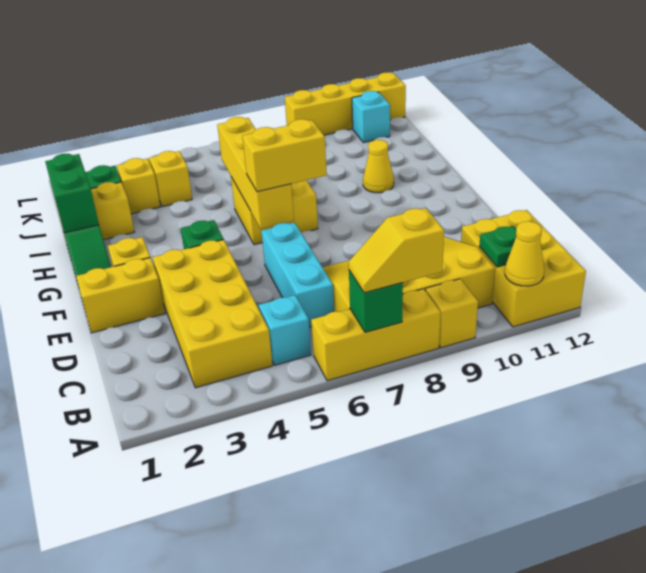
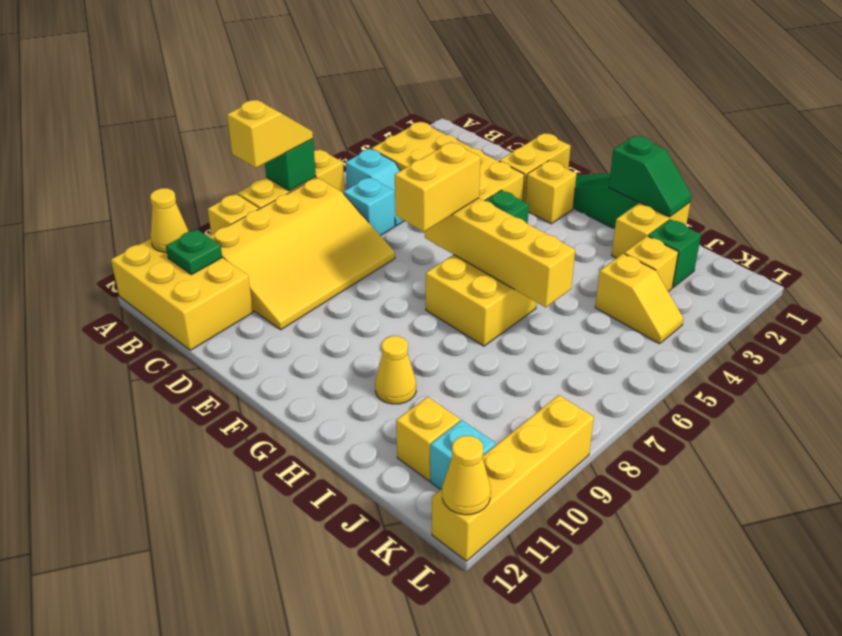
cyan brick C6:E6 level 1 -> cyan brick C6 level 1
green brick H1:I1 level 2 -> green slope H1:I1 level 2 top H
none -> yellow brick J11 level 1
none -> yellow cone L12 level 2

